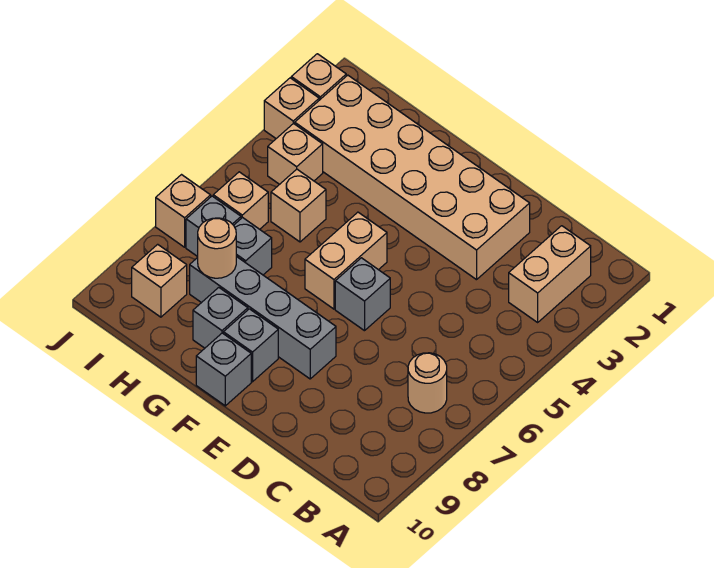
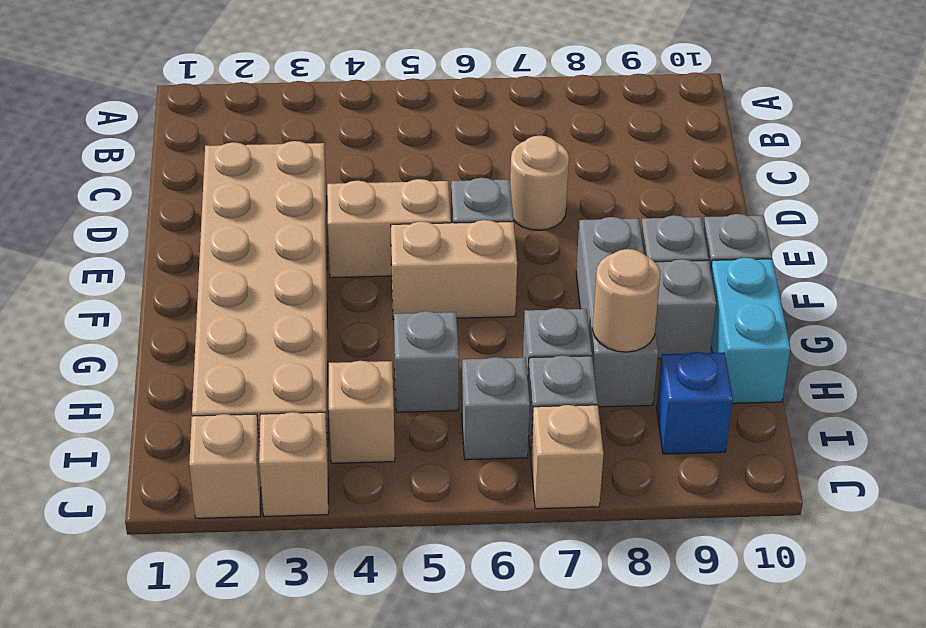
tan brick B2:B3 level 1 -> tan brick E4:E5 level 1
tan round brick B7 level 1 -> tan round brick D7 level 1
grey brick E8:H8 level 1 -> grey brick F8:H8 level 1
none -> cyan brick G10:H10 level 1
tan brick H5 level 1 -> grey brick H5 level 1
tan brick I6 level 1 -> grey brick I6 level 1
tan brick I9 level 1 -> blue brick I9 level 1

